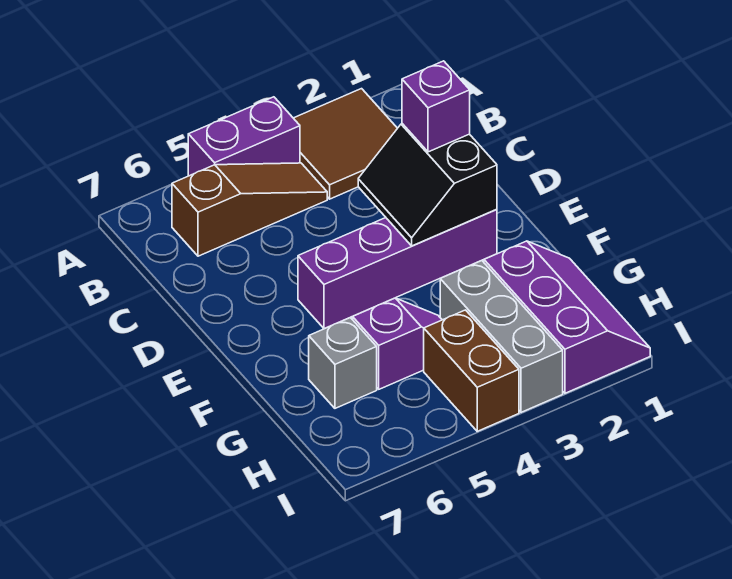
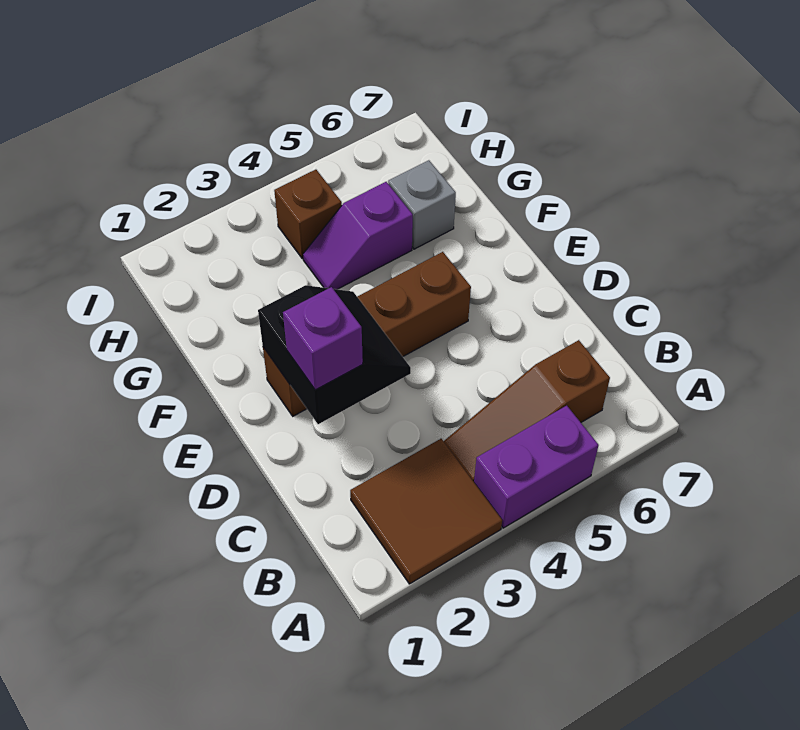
purple brick E2:E5 level 1 -> brown brick E2:E5 level 1
purple slope G1:I2 level 1 top 2 -> none
grey brick G3:I3 level 1 -> none
brown brick H4:I4 level 1 -> brown brick H4 level 1

